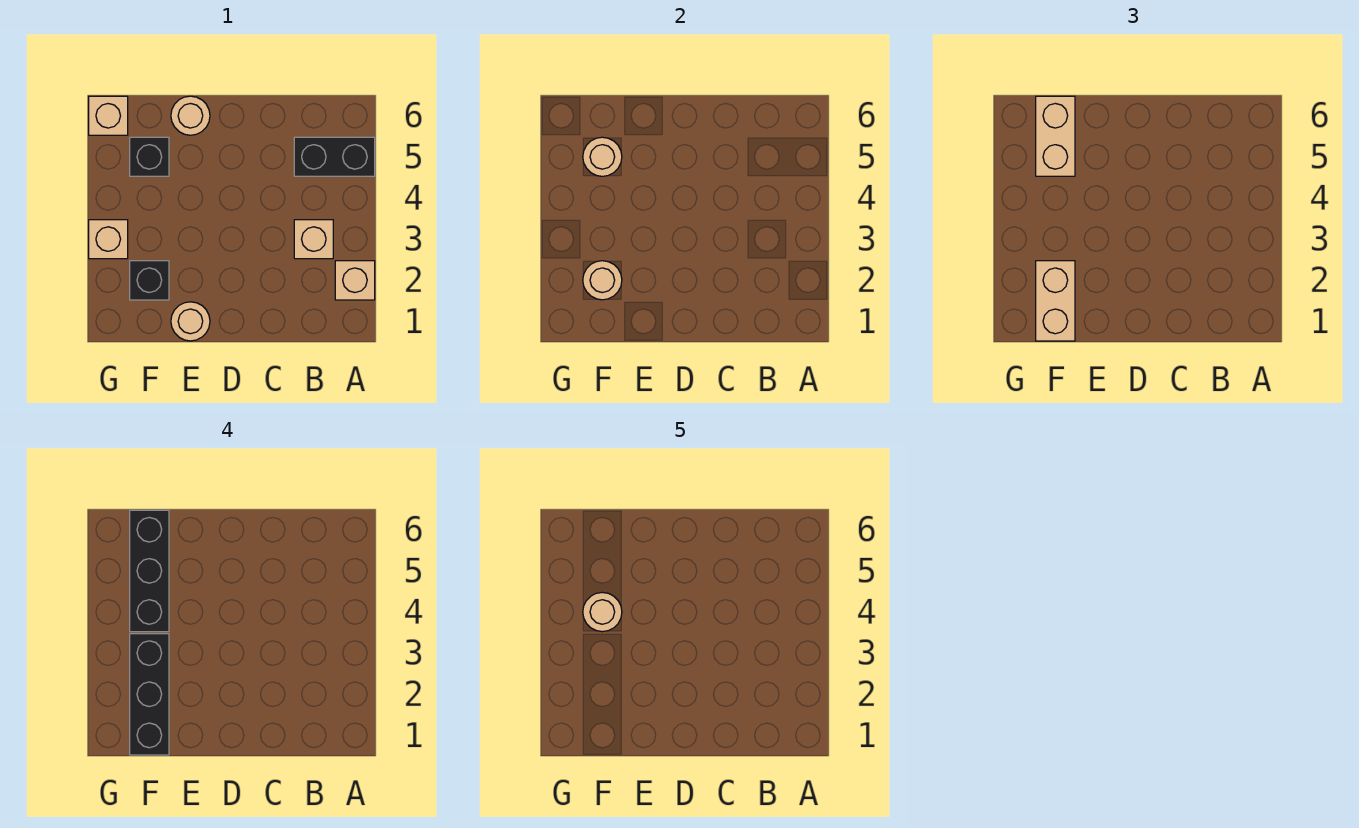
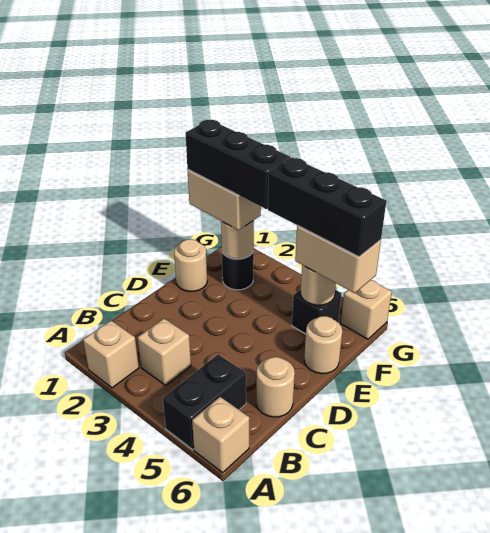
black brick F2 level 1 -> black round brick F2 level 1
tan round brick F4 level 5 -> tan round brick C6 level 1
tan brick G3 level 1 -> tan brick A6 level 1

